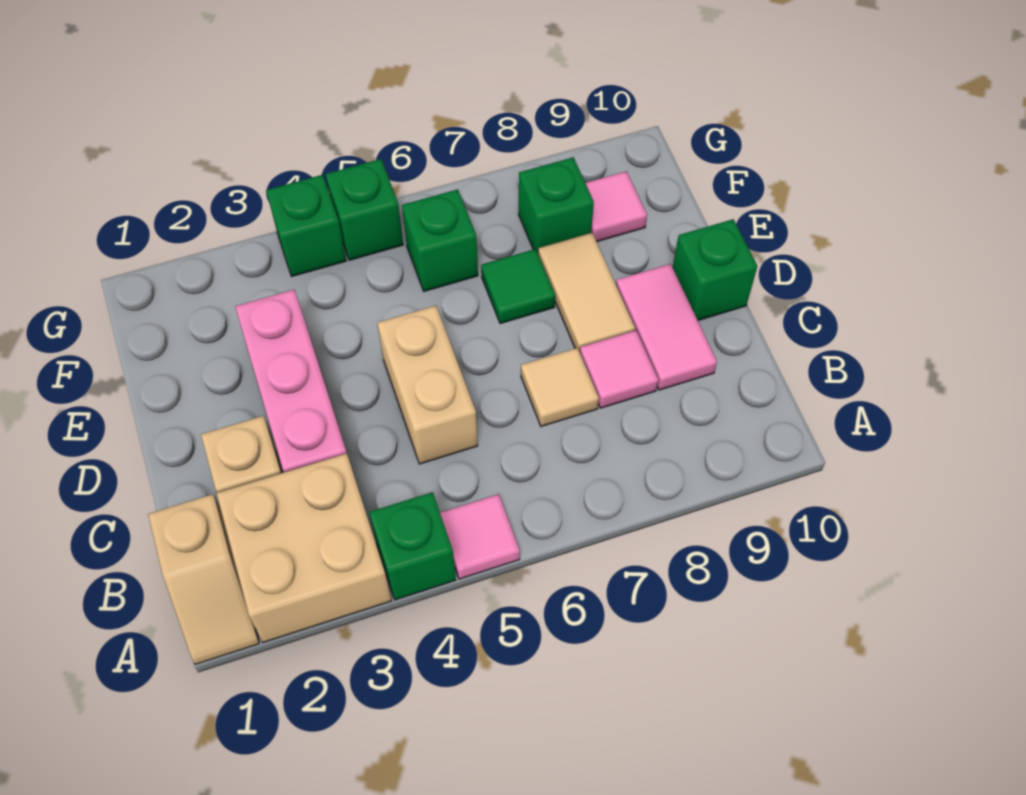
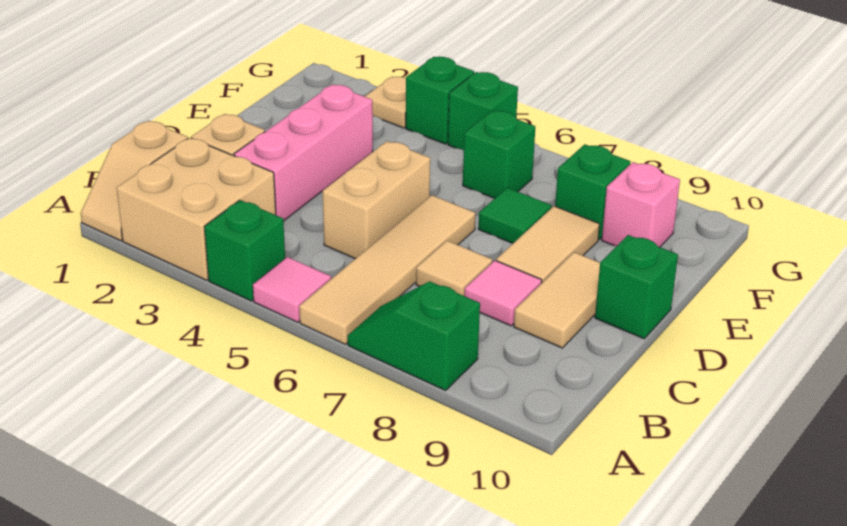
none -> tan tile A6:D6 level 1
none -> green slope A7:A8 level 1 top 8
pink tile C9:D9 level 1 -> tan tile C9:D9 level 1
pink tile F9 level 1 -> pink brick F9 level 1
none -> tan plate G3 level 1

